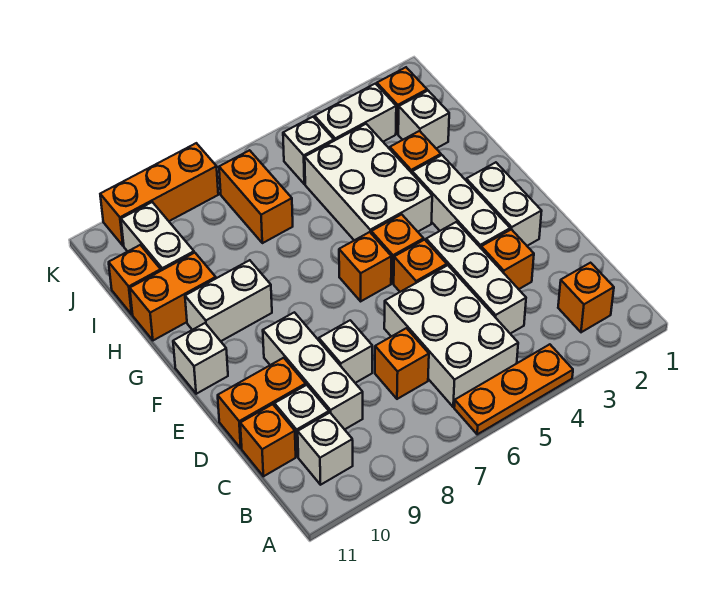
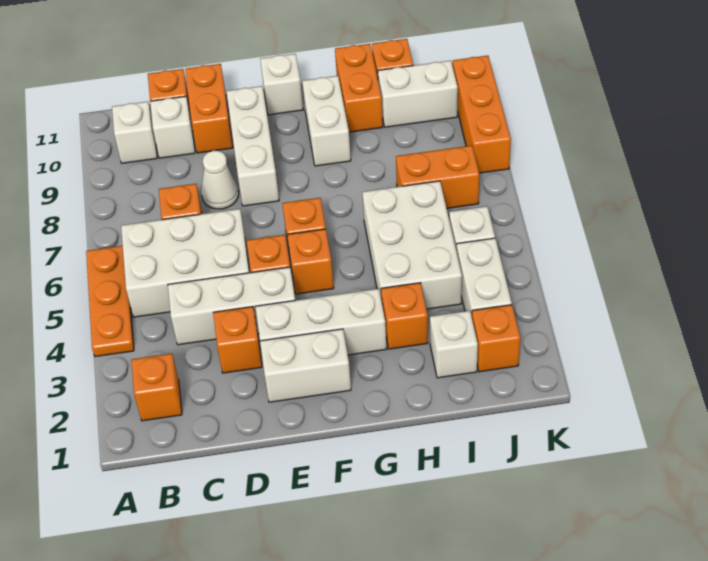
white brick C9:E9 level 1 -> white brick E8:E10 level 1
white brick D8 level 1 -> white cone D8 level 1
white brick G4:I5 level 1 -> white brick H4:I6 level 1

